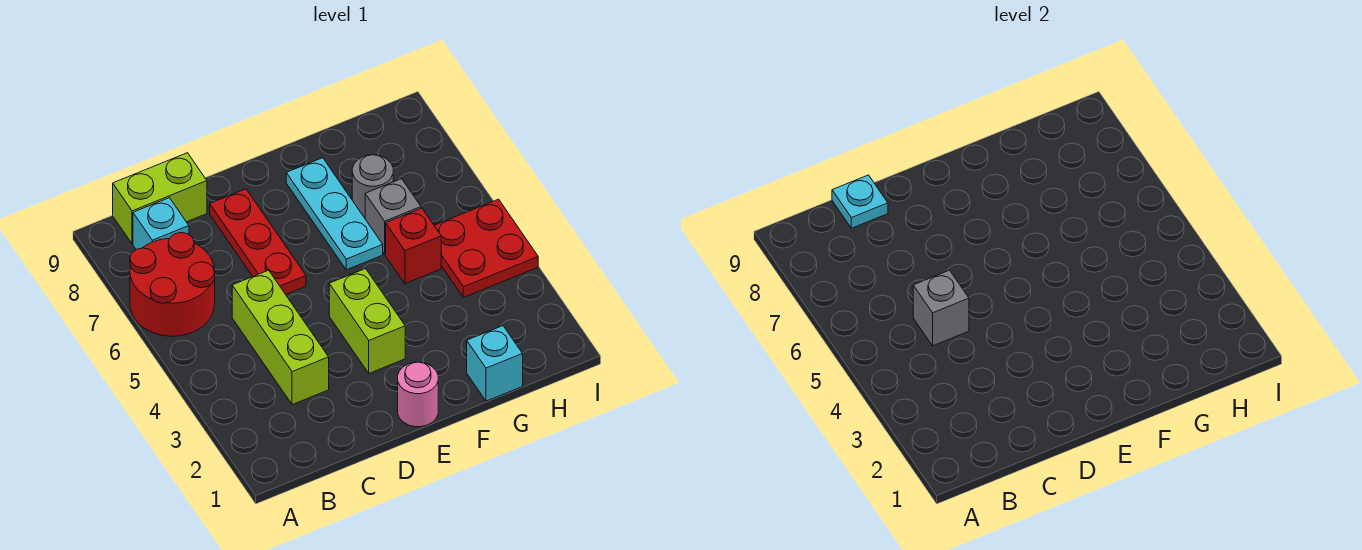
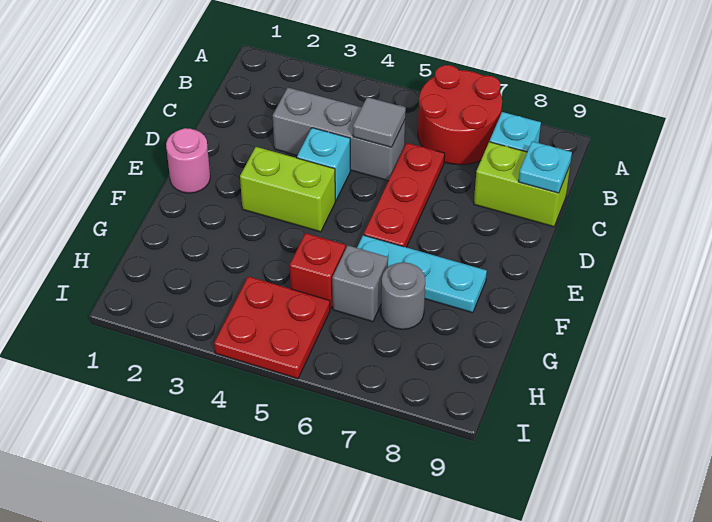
lime brick B9:C9 level 1 -> lime brick C8:C9 level 1
lime brick C3:C5 level 1 -> grey brick C3:C5 level 1
grey brick C5 level 2 -> grey tile C5 level 2
red plate D6:D8 level 1 -> red plate C6:E6 level 1
cyan brick G1 level 1 -> cyan brick D4 level 1

